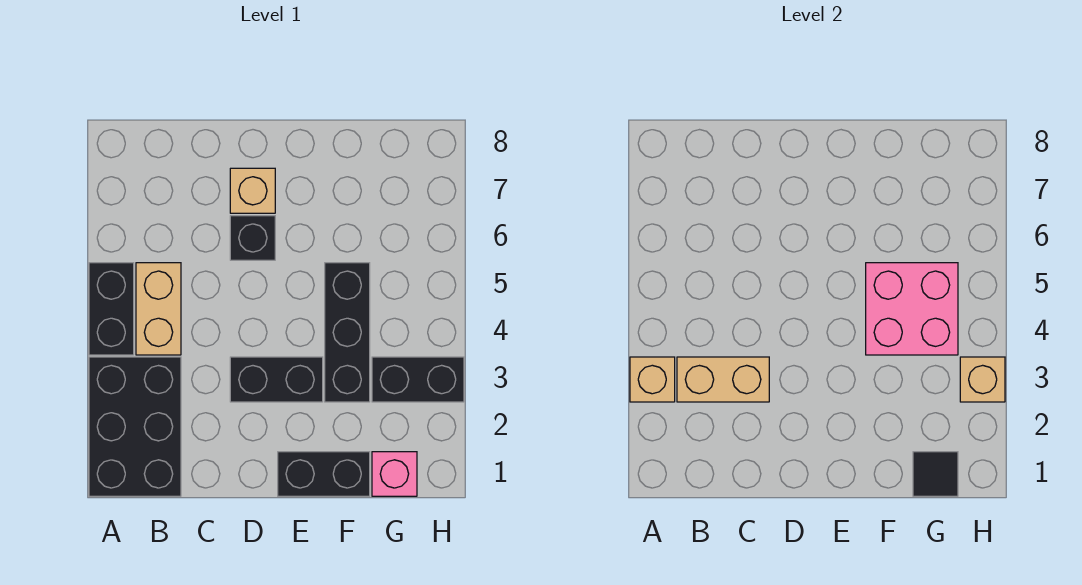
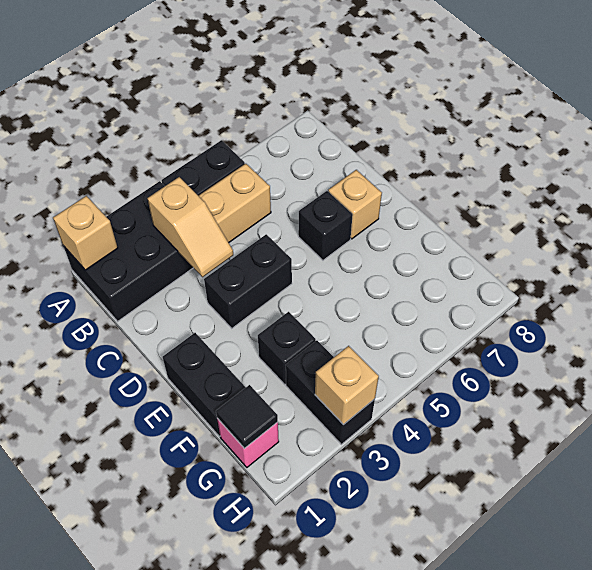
tan brick A3 level 2 -> tan brick A1 level 2
tan brick B3:C3 level 2 -> tan slope B3:C3 level 2 top B
black brick D3:E3 level 1 -> black brick D3:D4 level 1
black brick F3:F5 level 1 -> black brick F3 level 1
pink brick F4:G5 level 2 -> none

